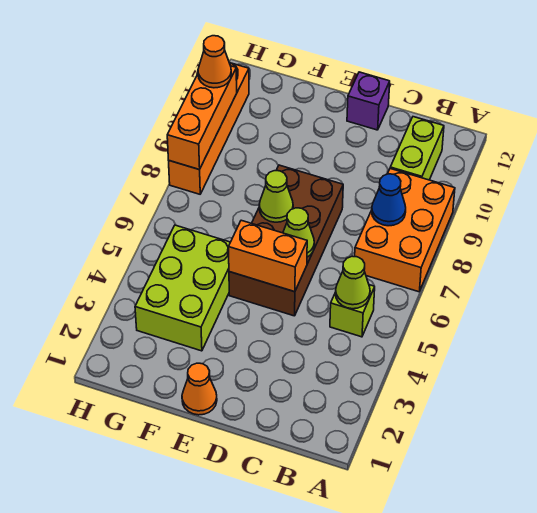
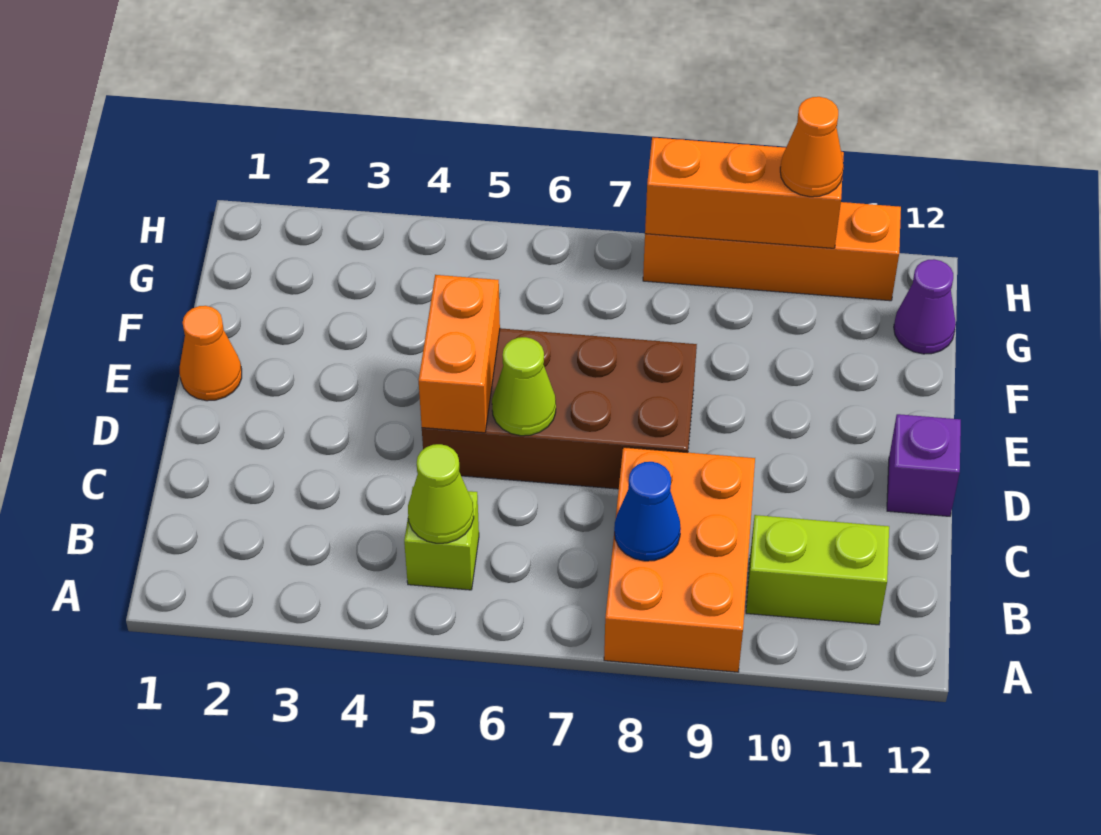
orange brick A7:B9 level 1 -> orange brick A8:C9 level 1
lime cone E7 level 2 -> none
lime brick F3:G5 level 1 -> none
none -> purple cone G12 level 1

